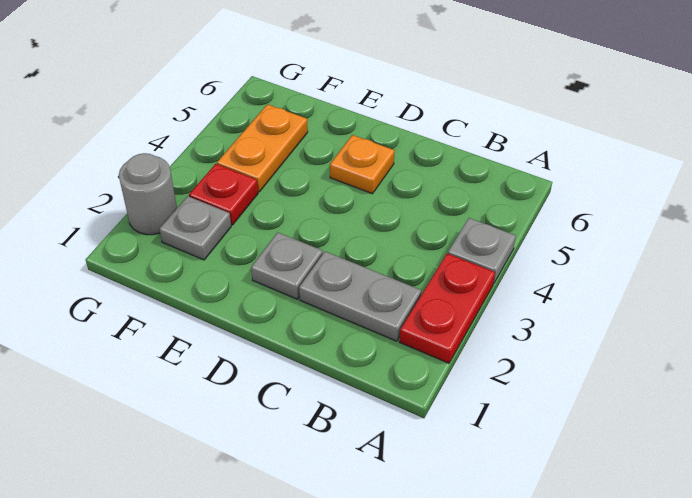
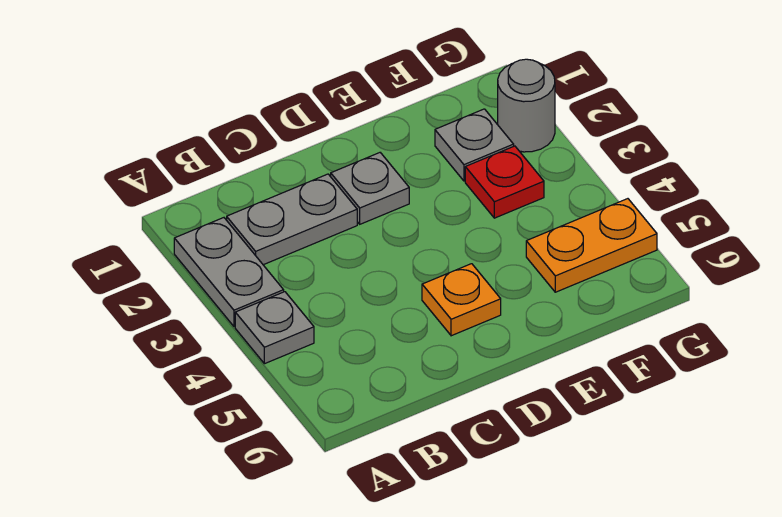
red plate A2:A3 level 1 -> grey plate A2:A3 level 1
orange plate F4:F5 level 1 -> orange plate F5:G5 level 1

